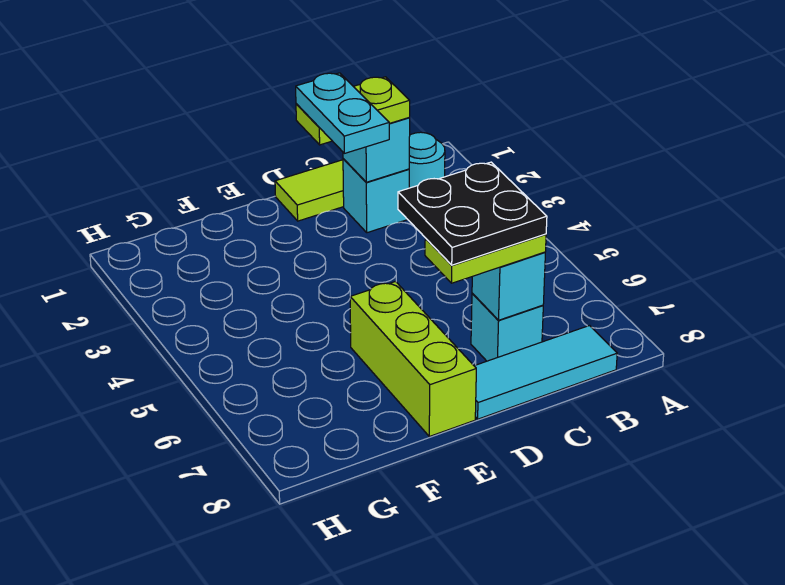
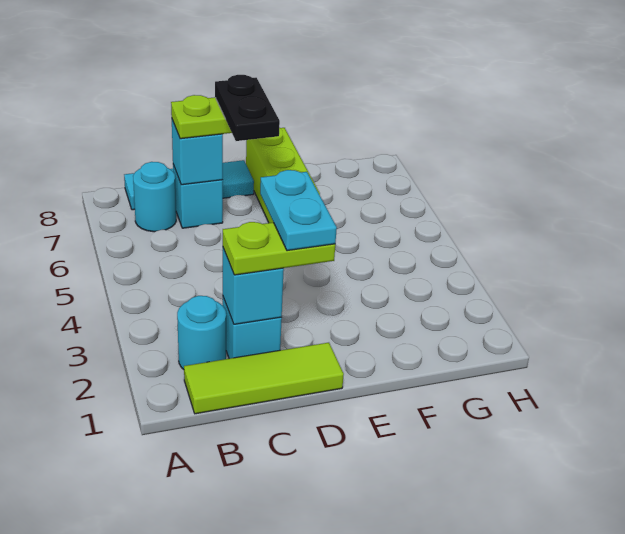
none -> cyan round brick B7 level 1
black plate C6:D7 level 4 -> black plate D6:D7 level 4

